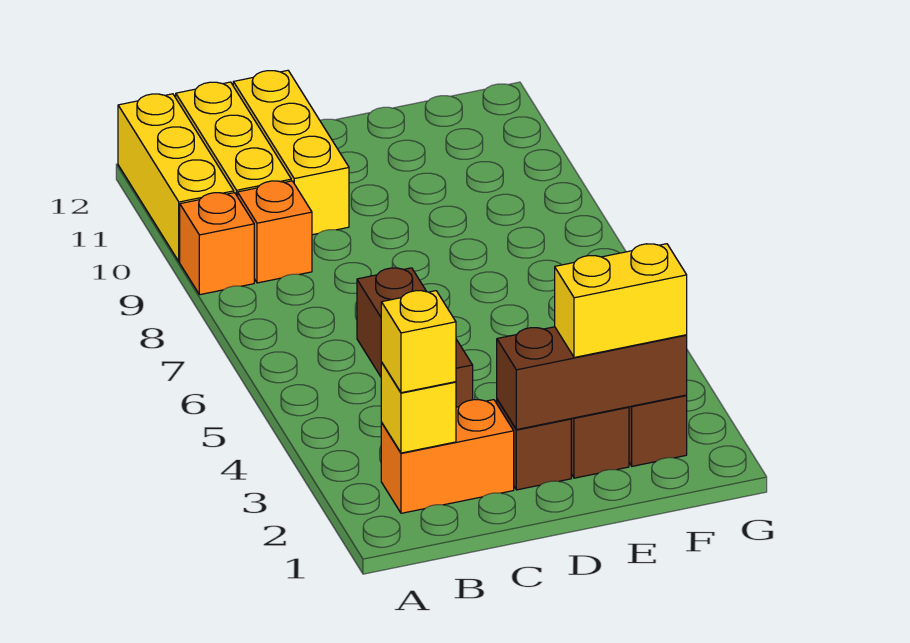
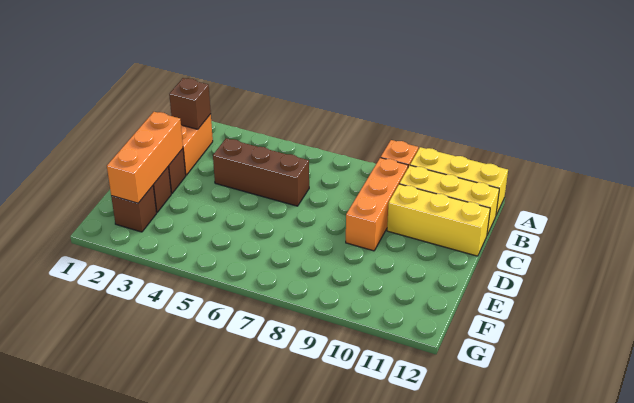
yellow brick B2 level 2 -> brown brick B2 level 2
yellow brick B2 level 3 -> none
orange brick B9 level 1 -> orange brick B9:D9 level 1
brown brick D2:F2 level 2 -> orange brick D2:F2 level 2
yellow brick E2:F2 level 3 -> none

